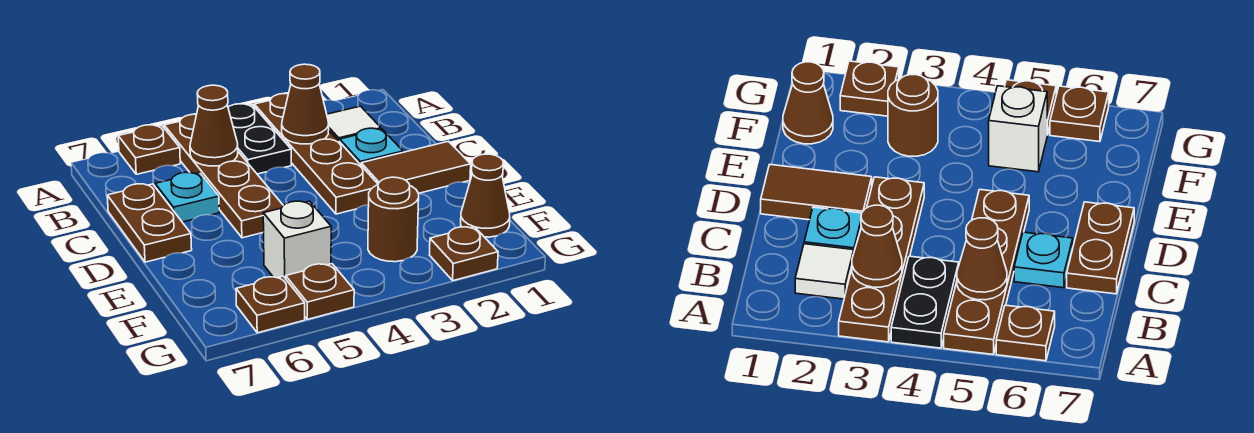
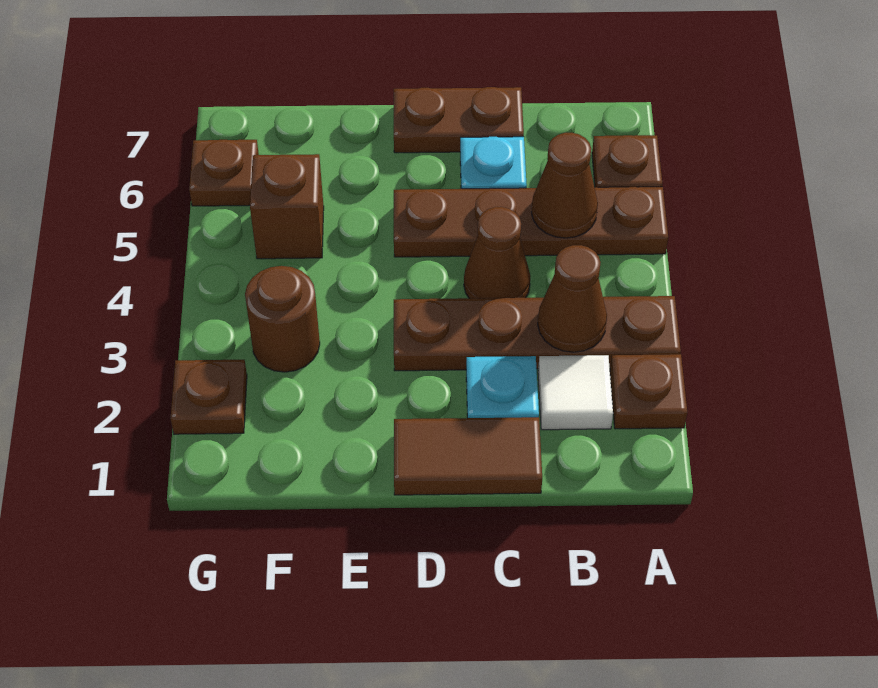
black plate A4:B4 level 1 -> none
brown tile D1:D2 level 1 -> brown tile C1:D1 level 1
brown cone F1 level 1 -> brown cone C4 level 1
white brick F5 level 1 -> brown brick F5 level 1
brown plate G5 level 1 -> brown plate A2 level 1

